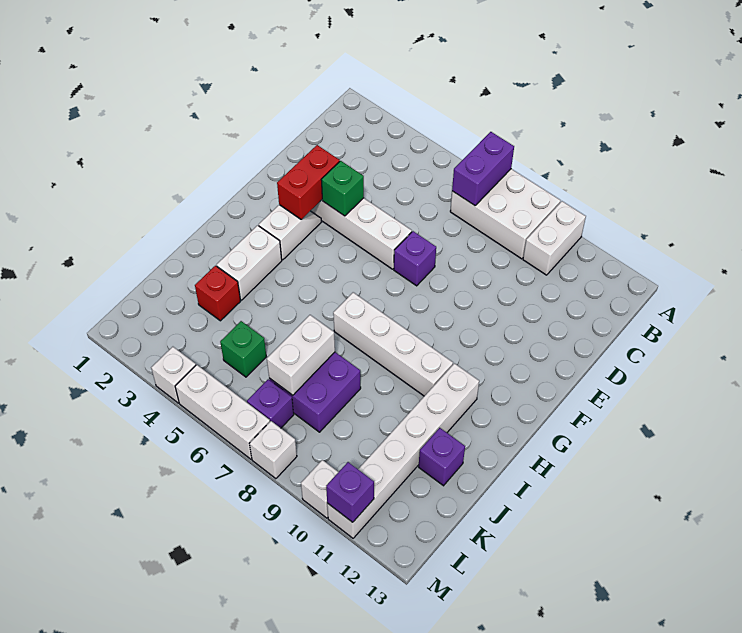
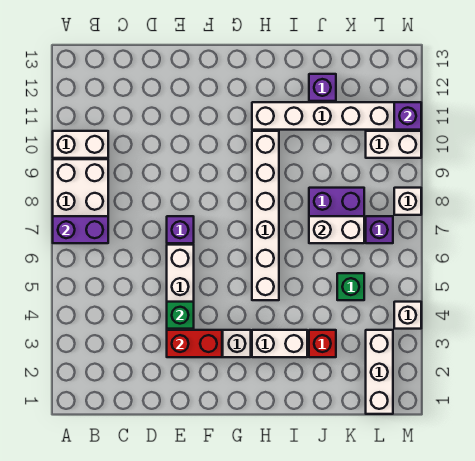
white brick H7:H10 level 1 -> white brick H5:H10 level 1
white brick M5:M7 level 1 -> white brick L1:L3 level 1
white brick M10 level 1 -> white brick L10:M10 level 1

